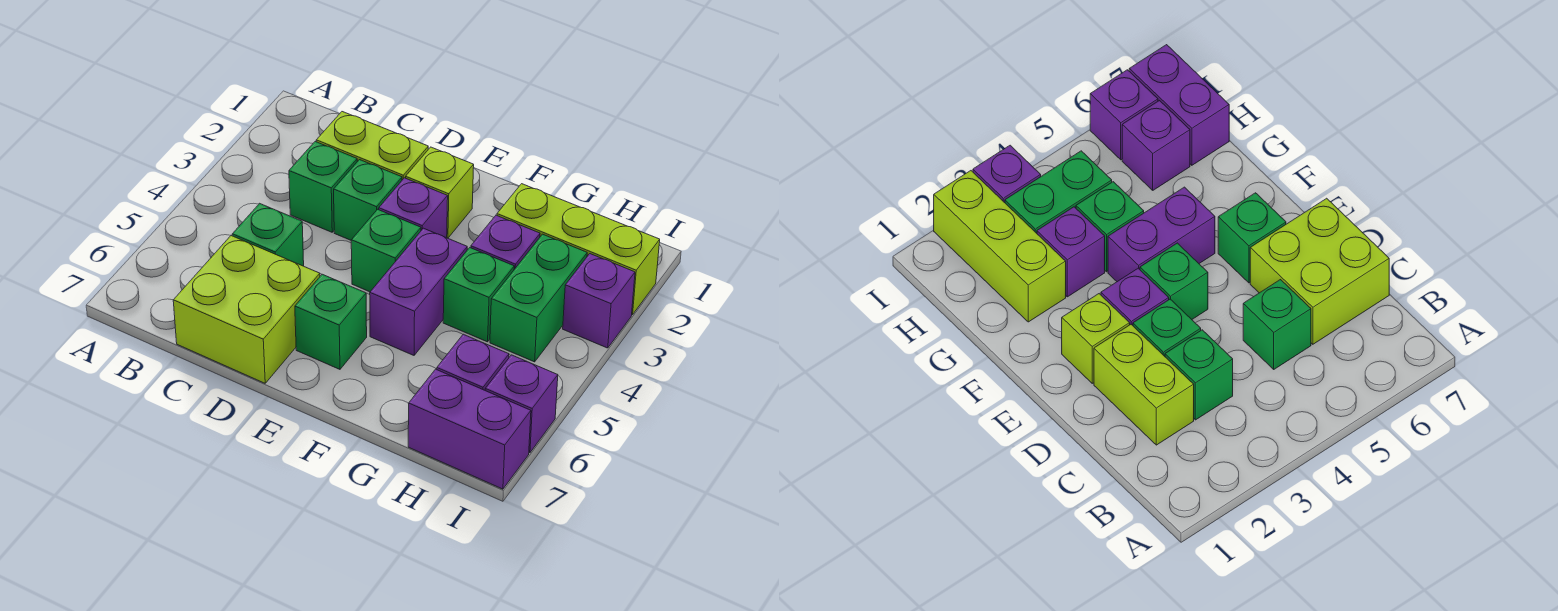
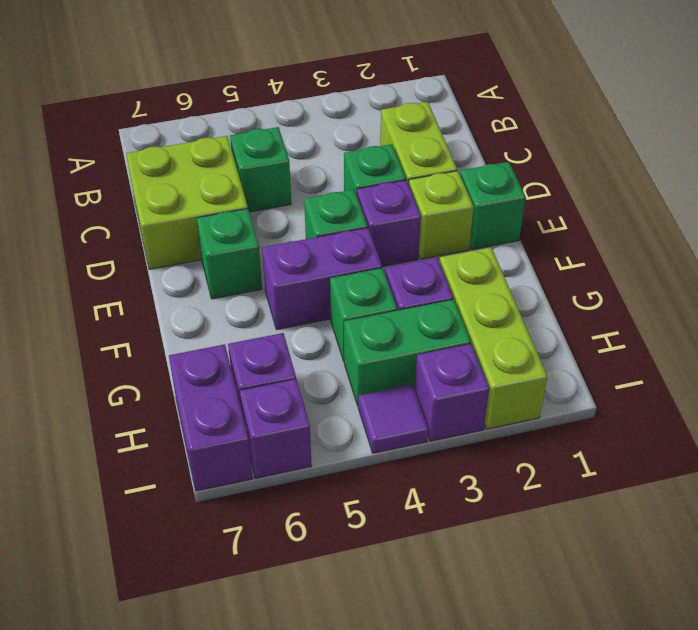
green brick C3 level 1 -> green brick E1 level 1
none -> purple tile I4 level 1

